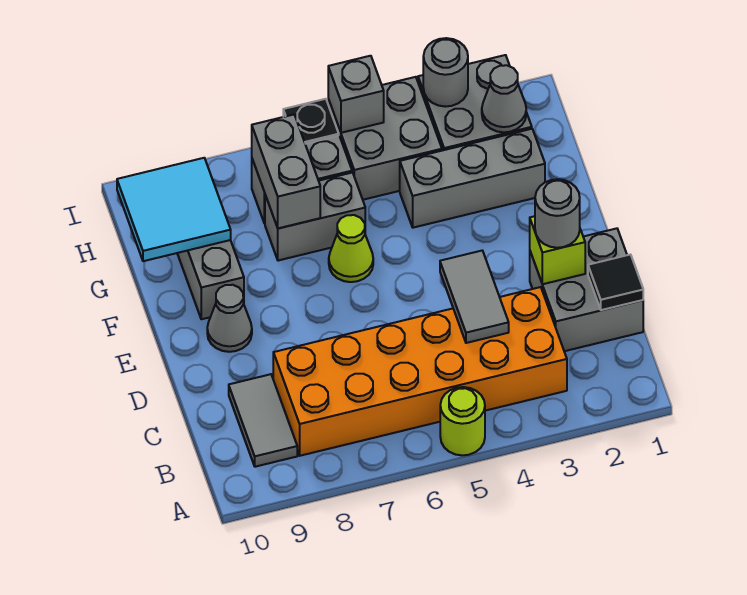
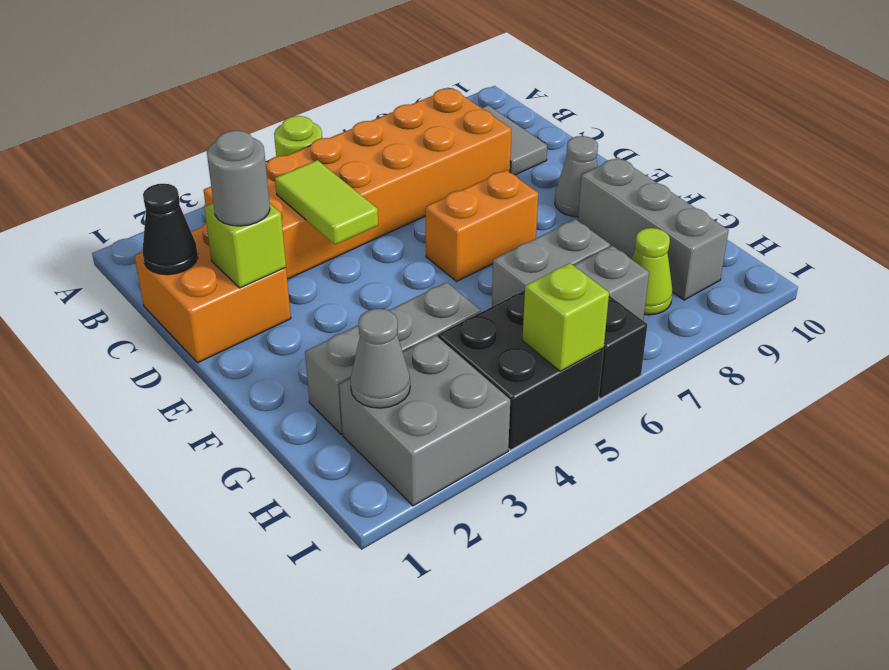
grey brick C1:D2 level 1 -> orange brick C1:D2 level 1
black tile C1 level 2 -> black cone C1 level 2
grey tile C4:D4 level 2 -> lime tile C4:D4 level 2
none -> orange brick E6:E7 level 1
lime cone F6 level 1 -> lime cone H8 level 1
grey brick G7:H7 level 2 -> none
cyan tile G9:H10 level 2 -> none
grey brick H4:I5 level 1 -> black brick H4:I5 level 1
grey round brick I3 level 2 -> none
grey brick I5 level 2 -> lime brick I5 level 2

